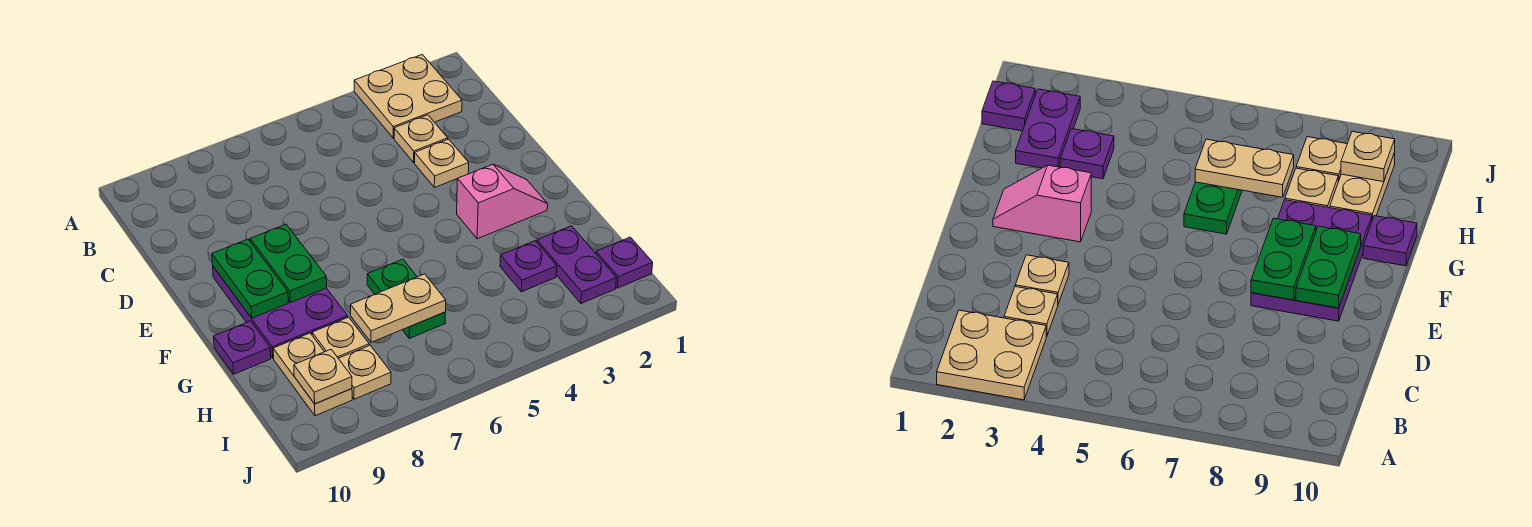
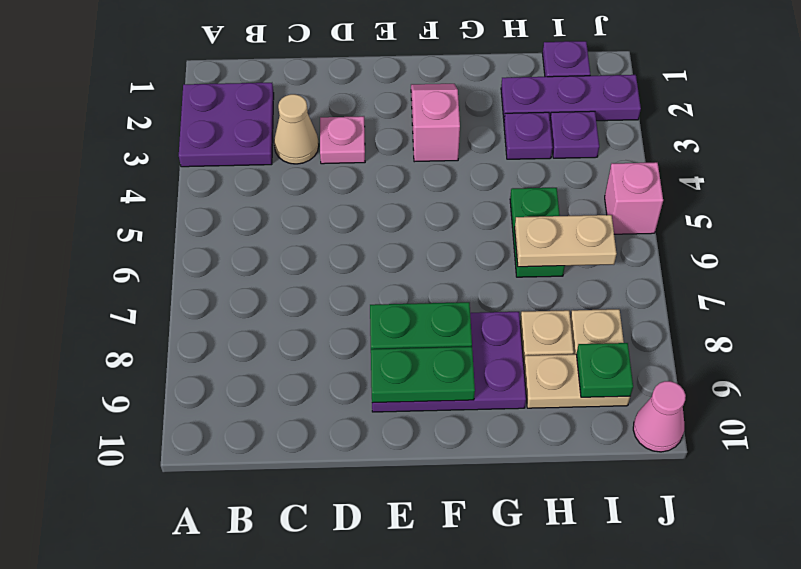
tan plate A2:B3 level 1 -> purple plate A2:B3 level 1
tan plate C3 level 1 -> tan cone C3 level 1
tan plate D3 level 1 -> pink plate D3 level 1
green plate G6:H6 level 1 -> green plate H5:H6 level 1
purple plate G10 level 1 -> purple plate I3 level 1
purple plate H2:I2 level 1 -> purple plate H2:J2 level 1
tan plate H6:H7 level 2 -> tan plate H6:I6 level 2
tan plate I9 level 2 -> green plate I9 level 2
none -> pink brick J5 level 1
none -> pink cone J10 level 1

